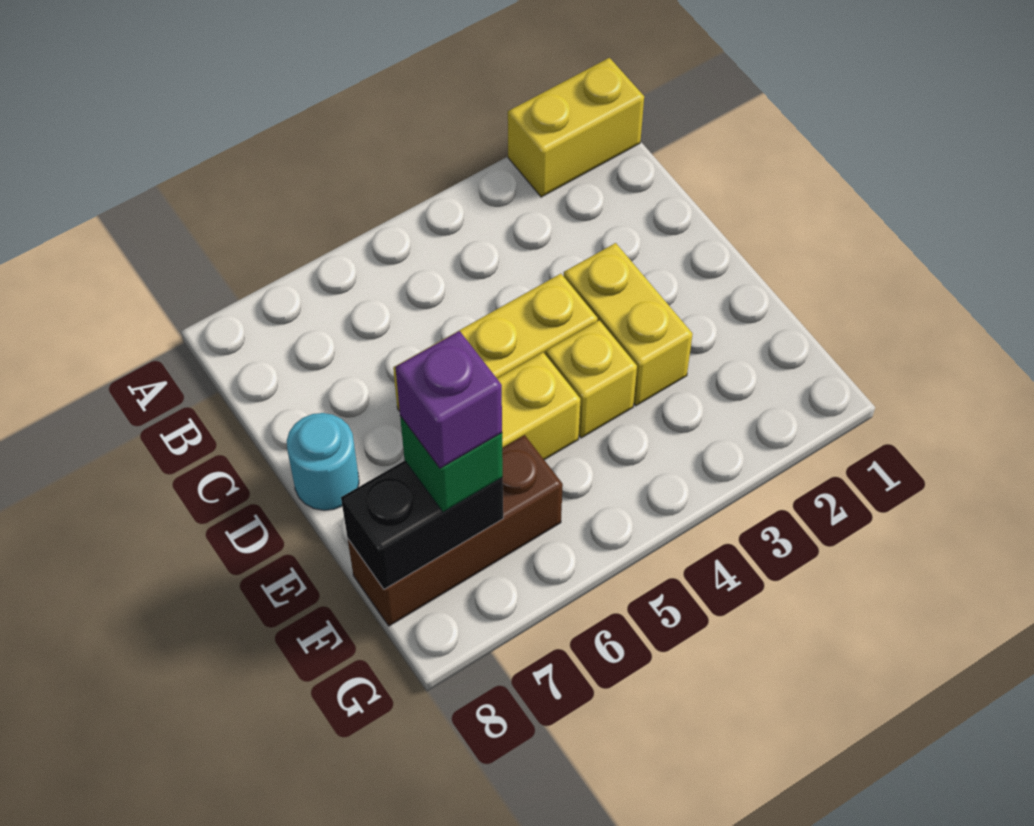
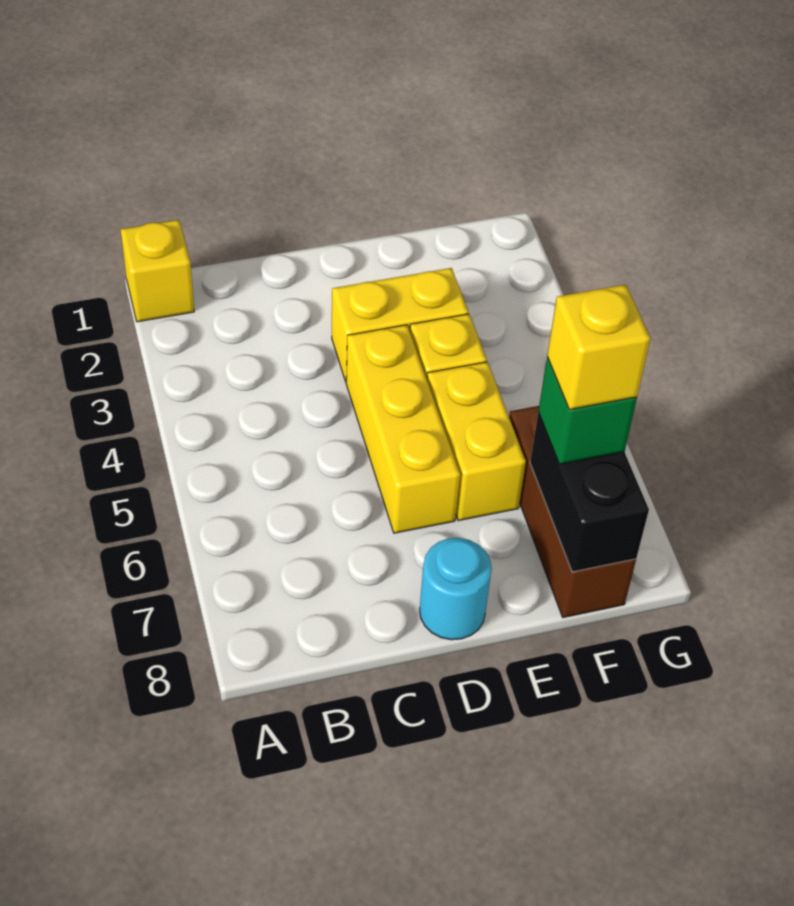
yellow brick A1:A2 level 1 -> yellow brick A1 level 1
purple brick F7 level 4 -> yellow brick F7 level 4

